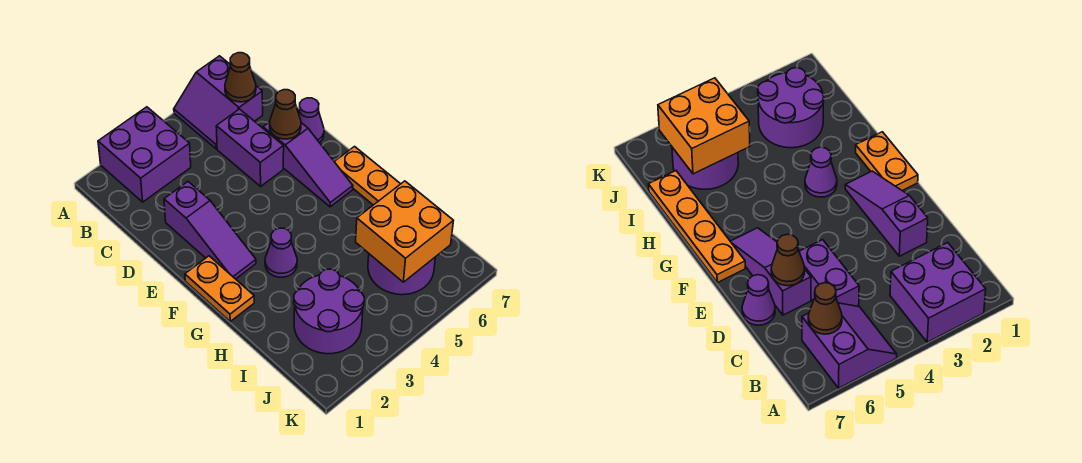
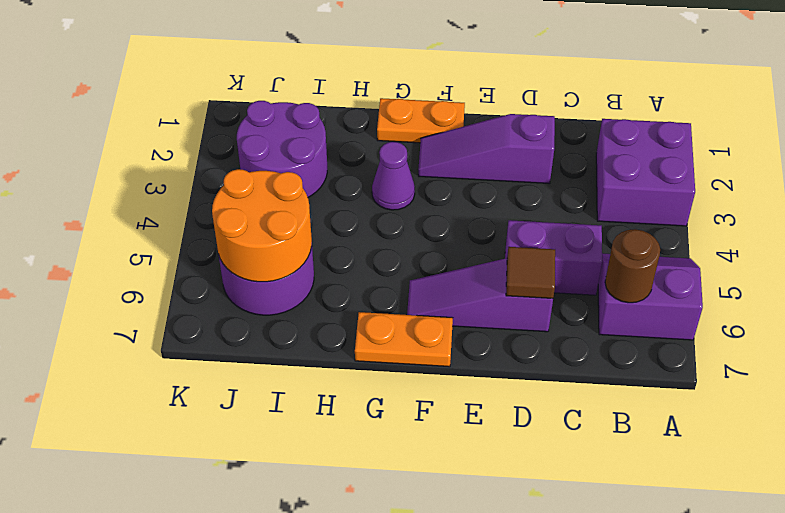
brown cone B6 level 2 -> brown round brick B6 level 2
brown cone D6 level 2 -> brown tile D6 level 2
purple cone D7 level 1 -> none
orange plate F7:I7 level 1 -> orange plate F7:G7 level 1
orange brick I5:J6 level 2 -> orange round brick I5:J6 level 2

